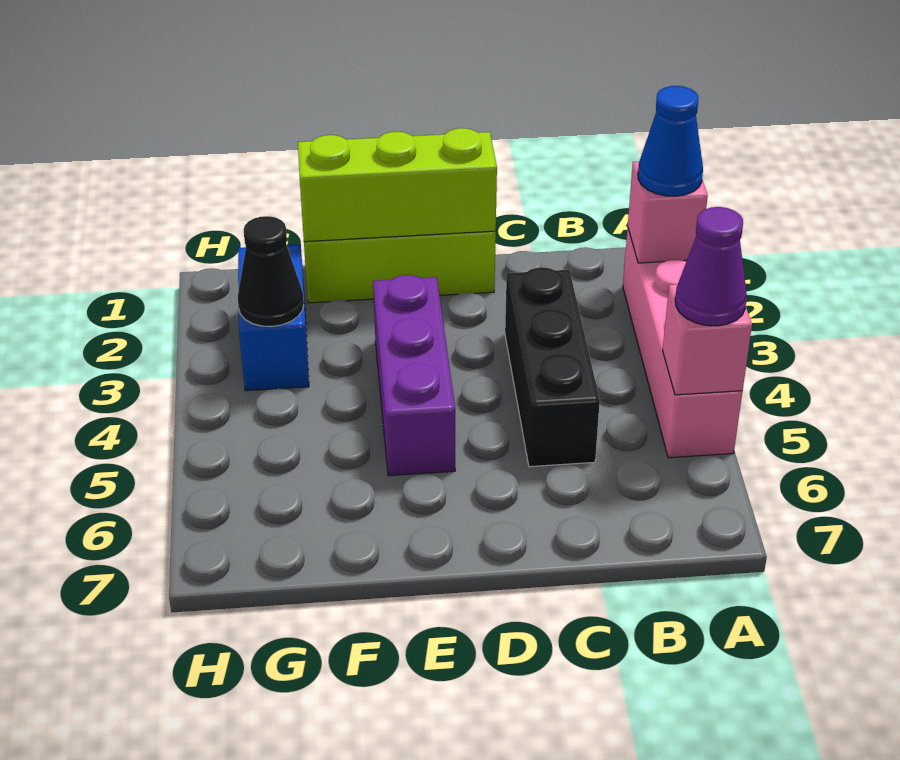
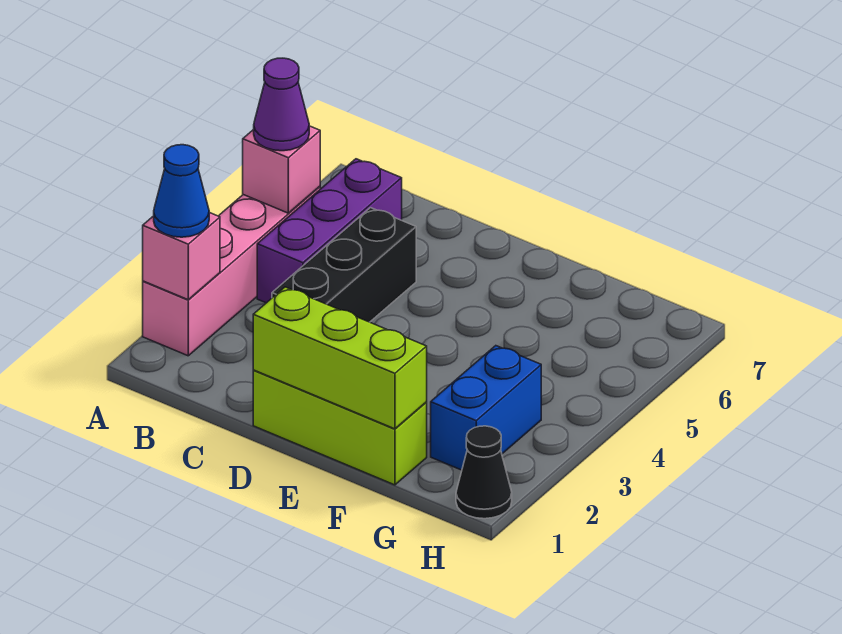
purple brick E3:E5 level 1 -> purple brick B4:B6 level 1
black cone G3 level 2 -> black cone H1 level 1

